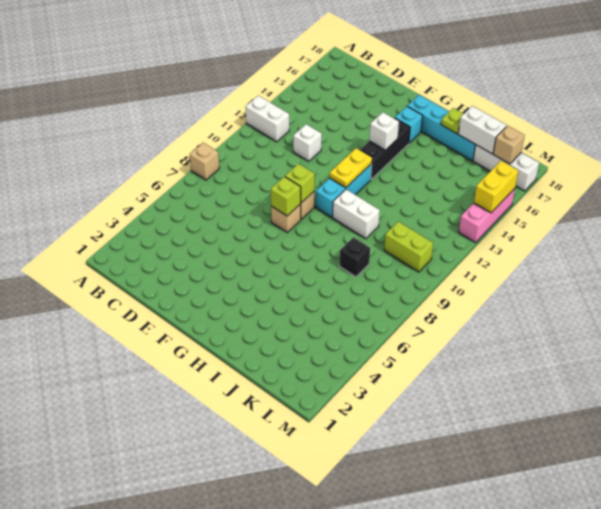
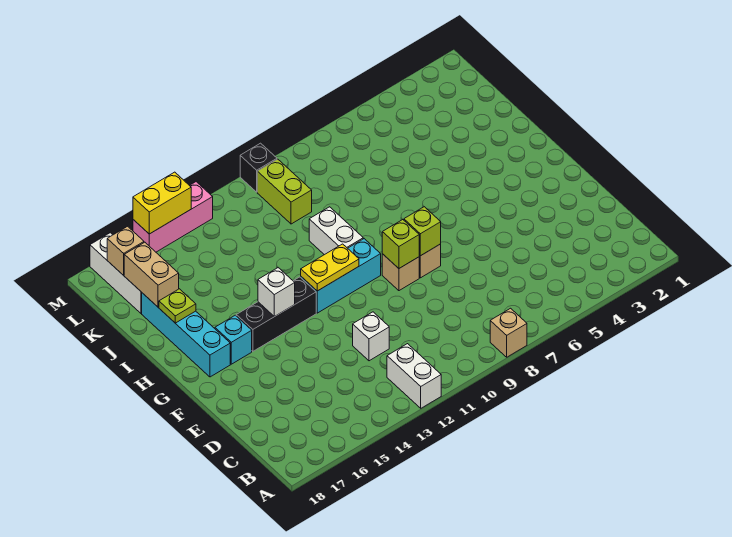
black brick J8 level 1 -> black brick M10 level 1
white brick J17:K17 level 2 -> tan brick J17:K17 level 2

